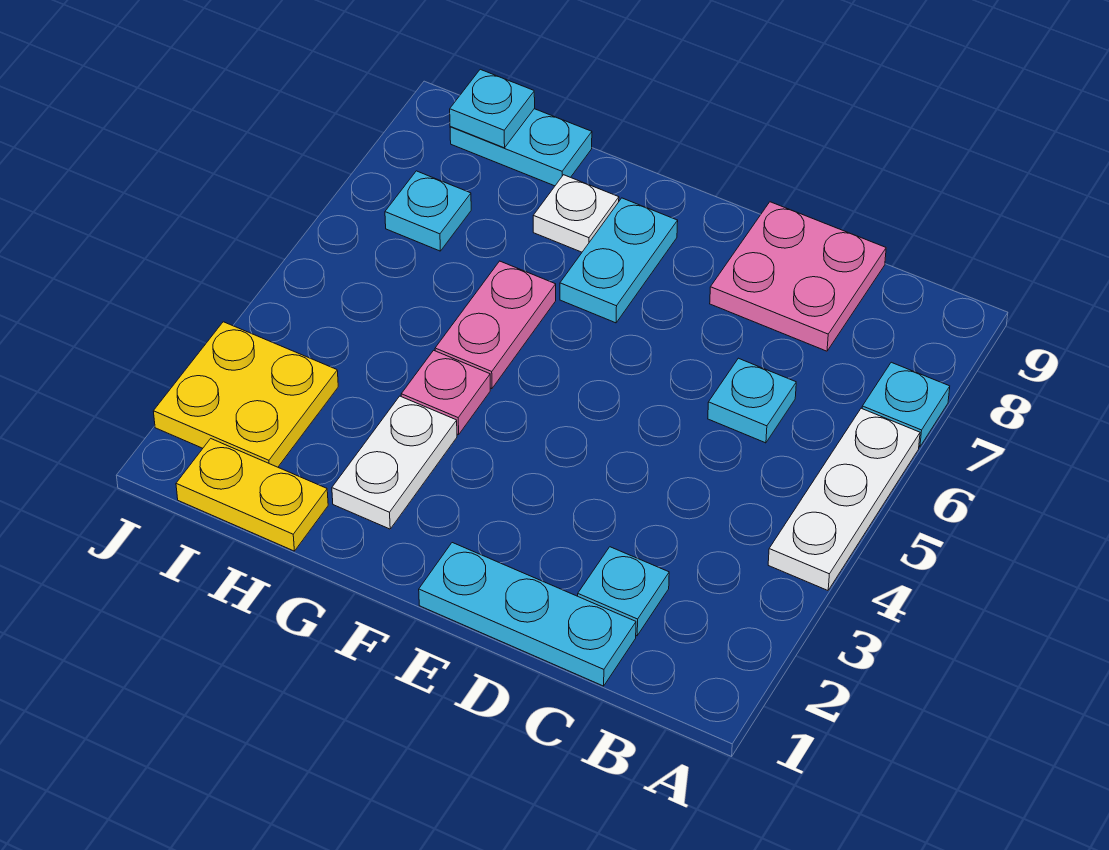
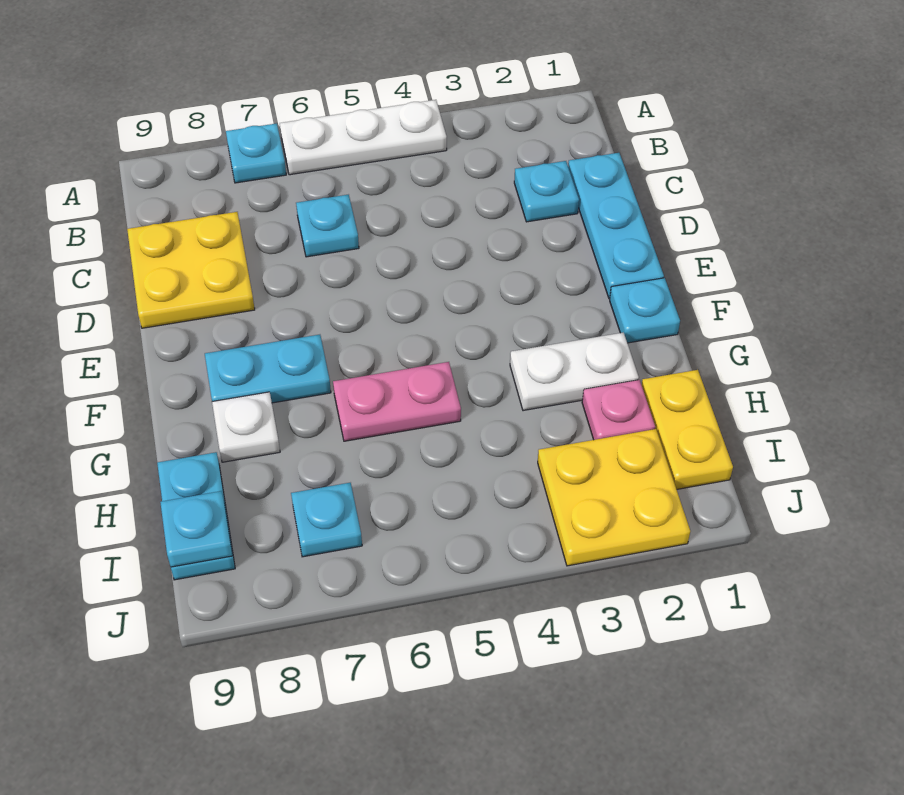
pink plate C8:D9 level 1 -> yellow plate C8:D9 level 1
none -> cyan plate F1 level 1
pink plate G4 level 1 -> pink plate H2 level 1

